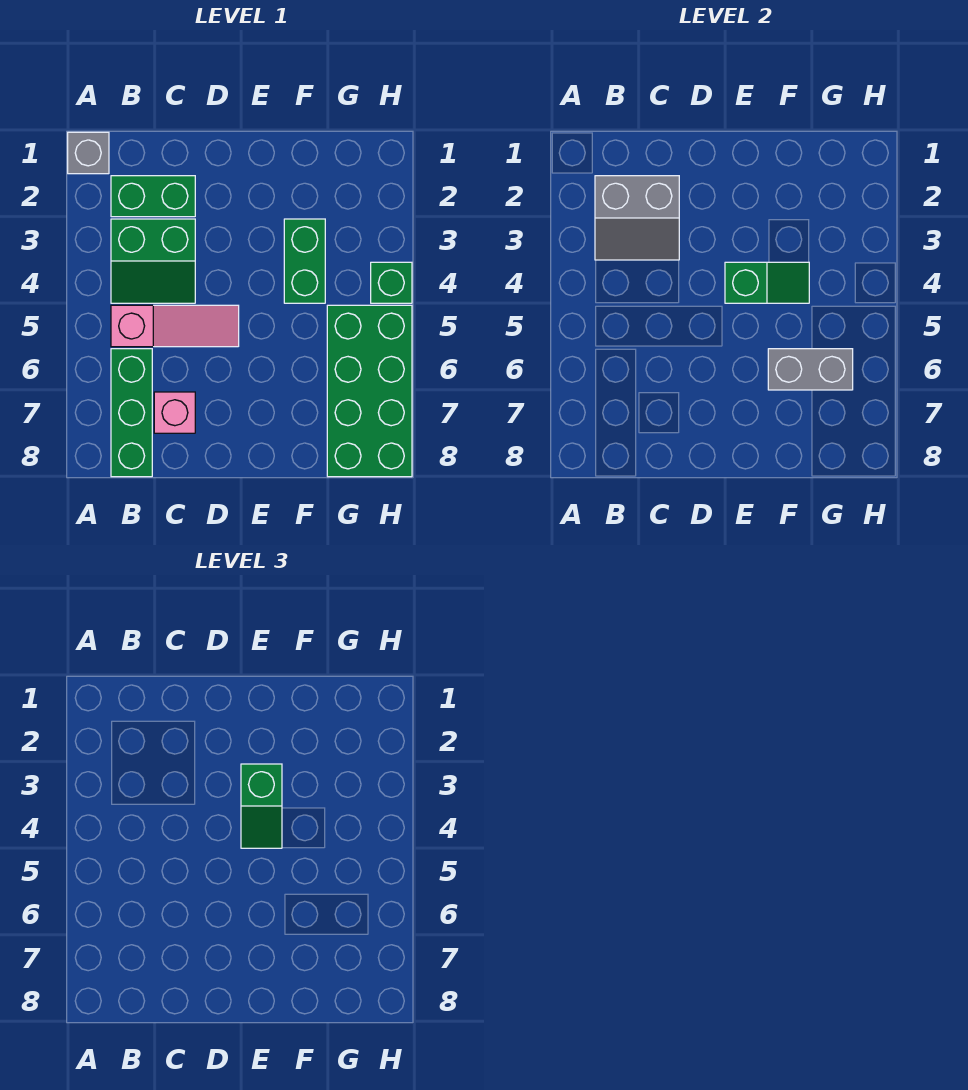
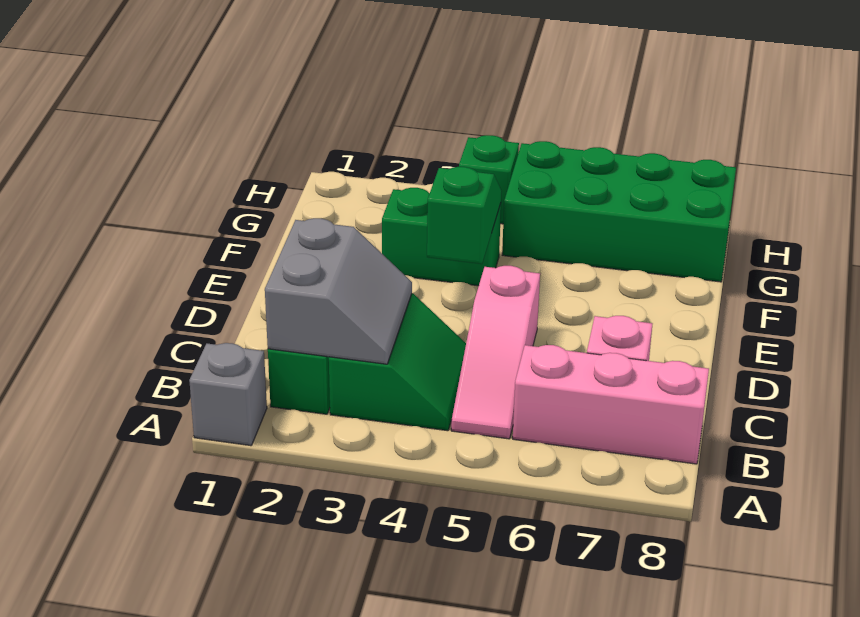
pink slope B5:D5 level 1 top B -> pink slope B5:D5 level 1 top D
green brick B6:B8 level 1 -> pink brick B6:B8 level 1
green slope E3:E4 level 3 top 3 -> none
grey brick F6:G6 level 2 -> none

